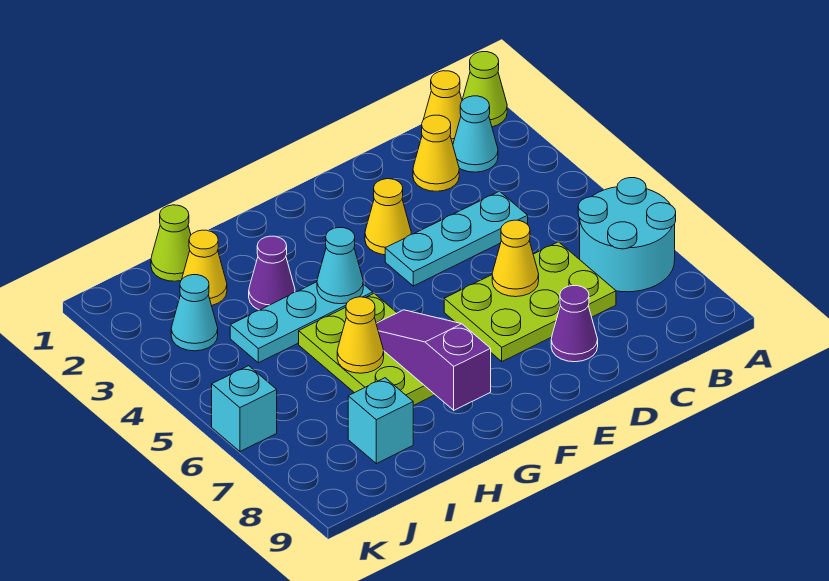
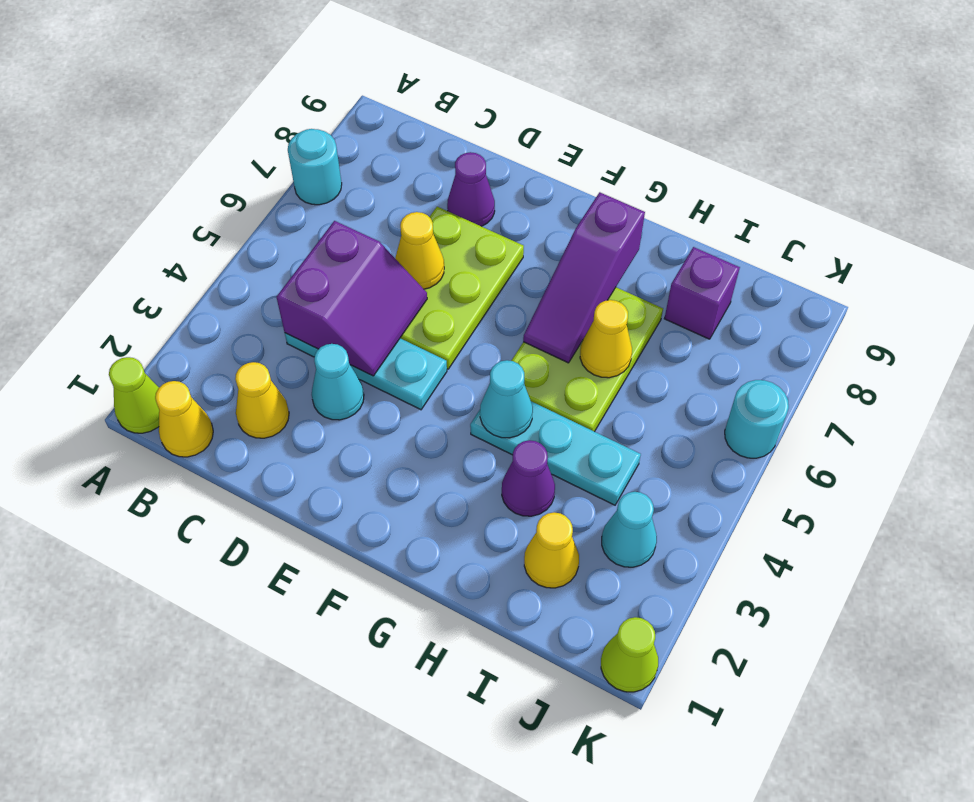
cyan round brick A6:B7 level 1 -> cyan round brick A7 level 1
cyan cone B2 level 1 -> cyan cone D3 level 1
none -> purple slope C4:D5 level 2 top C
lime plate C6:E7 level 1 -> lime plate D5:E7 level 1
yellow cone E3 level 1 -> none
lime cone I1 level 1 -> lime cone K1 level 1
cyan brick I8 level 1 -> purple brick I8 level 1
cyan brick K6 level 1 -> cyan round brick K6 level 1

